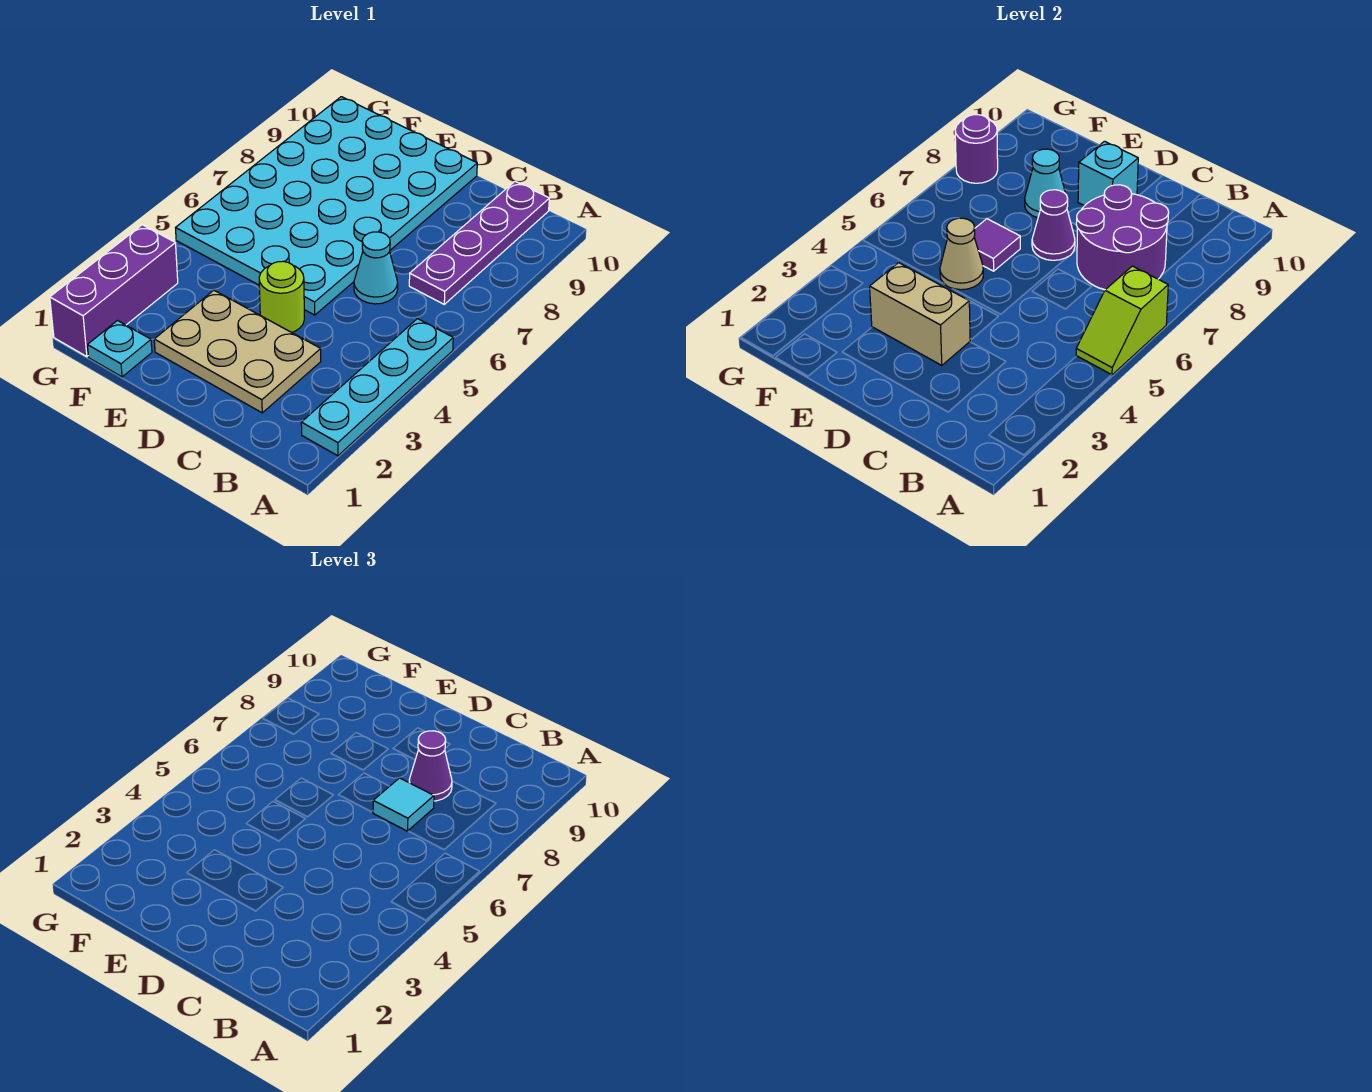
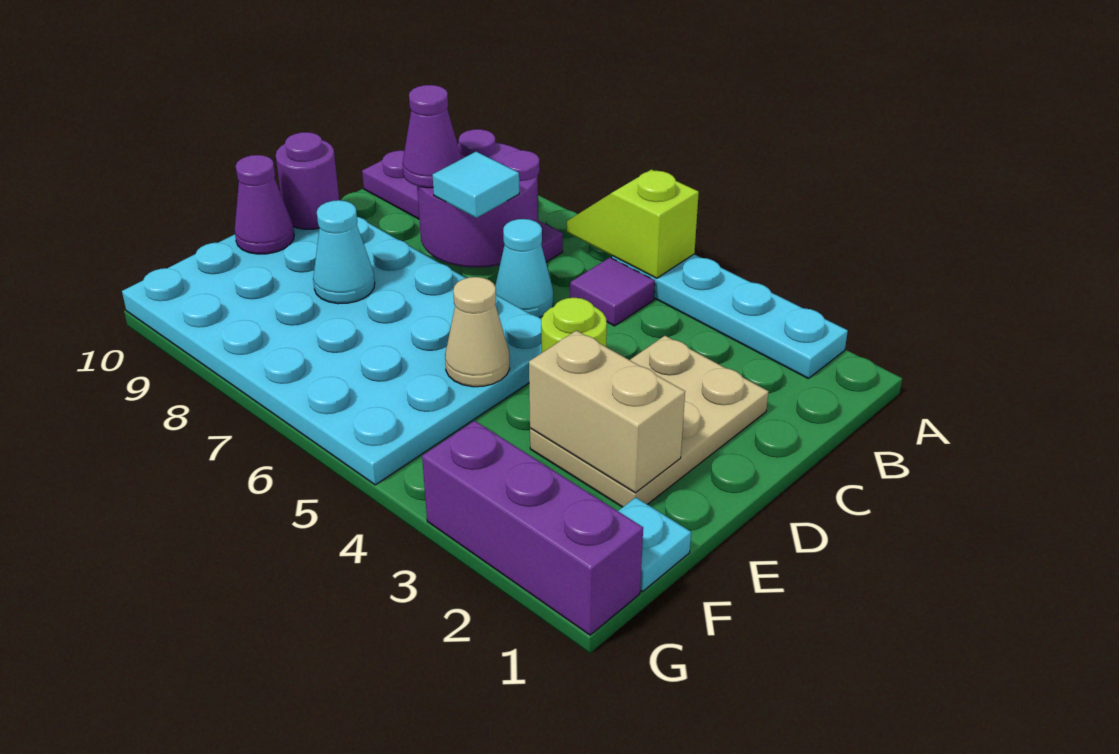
lime slope A5:A6 level 2 top 6 -> lime slope A5:A6 level 2 top 5
tan brick D3:E3 level 2 -> tan brick E2:E3 level 2
purple cone D7 level 2 -> purple cone E10 level 2
cyan brick D9 level 2 -> none
purple tile E6 level 2 -> purple tile B5 level 1
purple round brick G8 level 2 -> purple round brick D10 level 2

